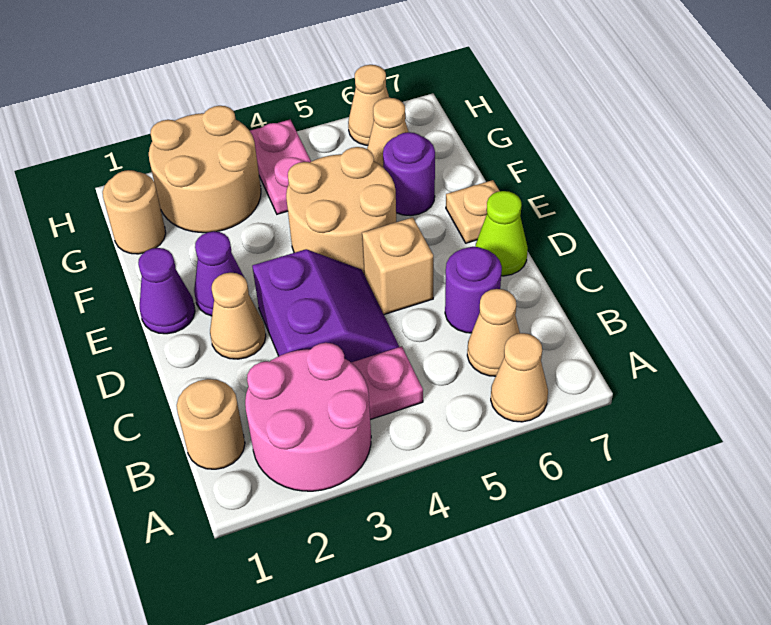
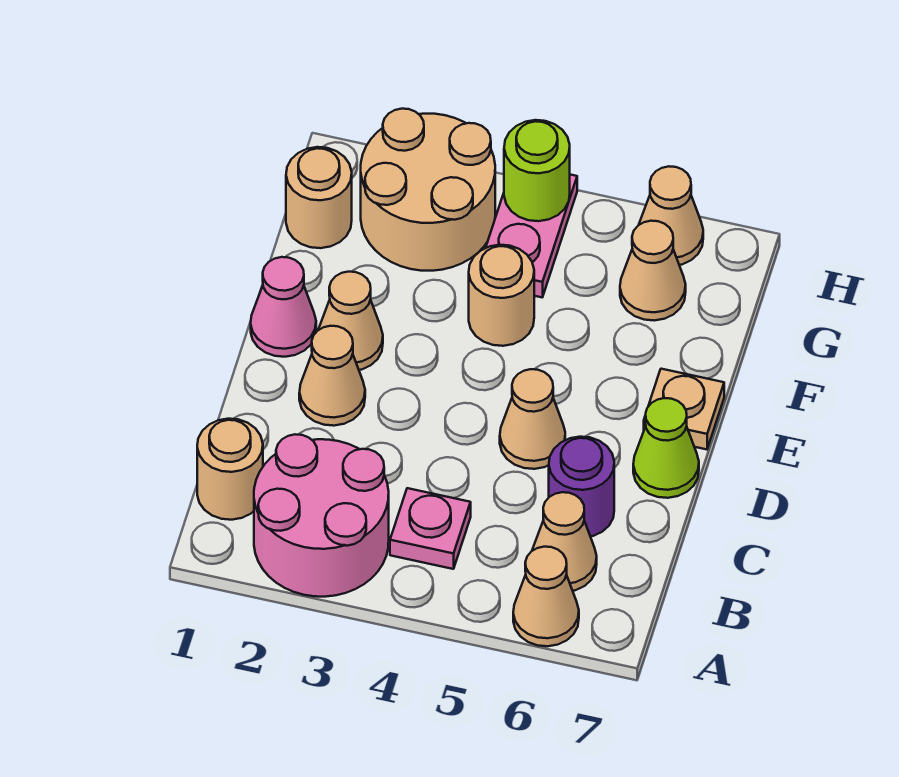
purple slope C3:D4 level 1 top 3 -> none
tan brick D5 level 1 -> tan cone D5 level 1
purple cone E1 level 1 -> pink cone E1 level 1
purple cone E2 level 1 -> tan cone E2 level 1
tan round brick E4:F5 level 1 -> tan round brick F4 level 1
purple round brick F6 level 1 -> none
none -> lime round brick H4 level 2

